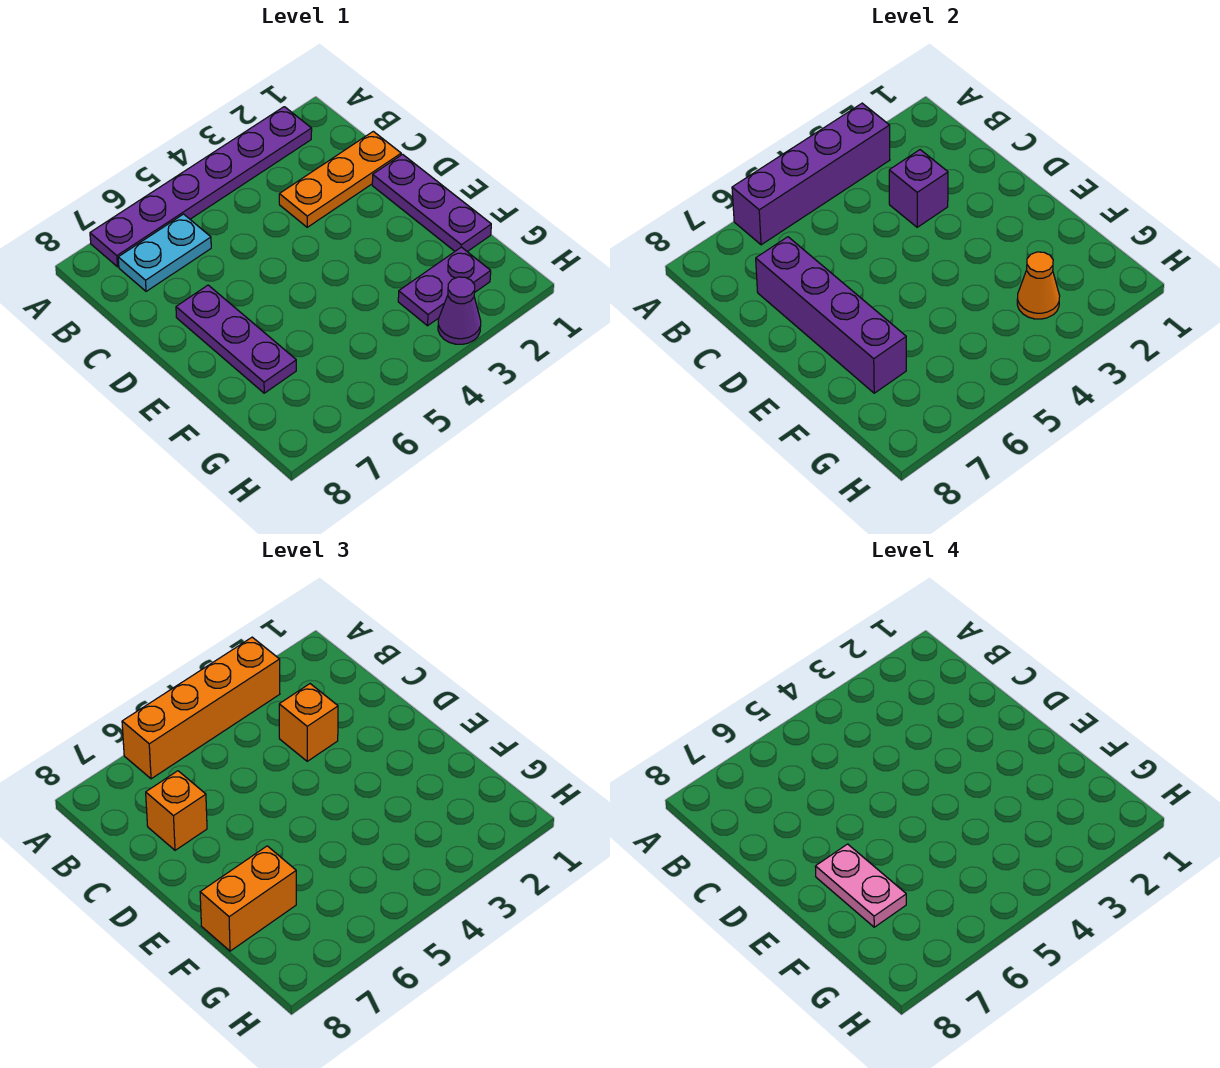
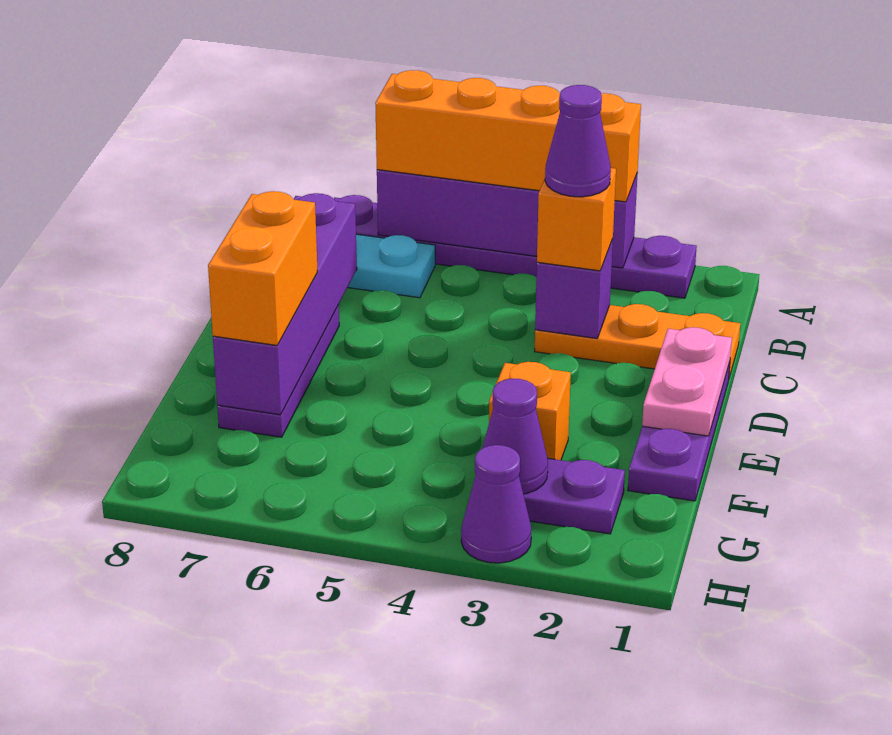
none -> purple cone C3 level 4
orange brick C7 level 3 -> orange brick F3 level 1
pink plate E7:F7 level 4 -> pink plate D1:E1 level 2
orange brick F7:F8 level 3 -> orange brick E7:F7 level 3
orange cone G3 level 2 -> purple cone G3 level 2

